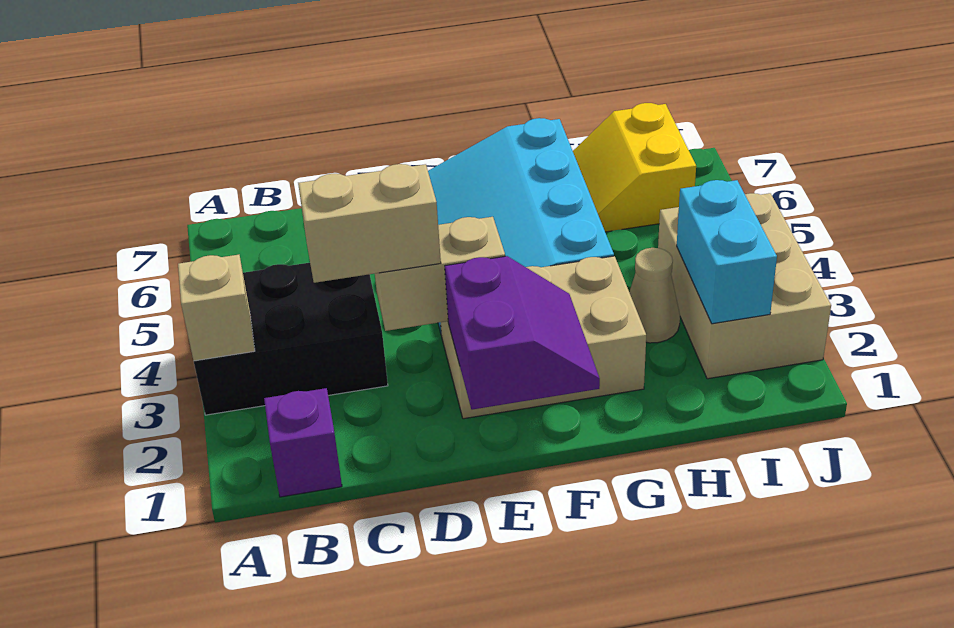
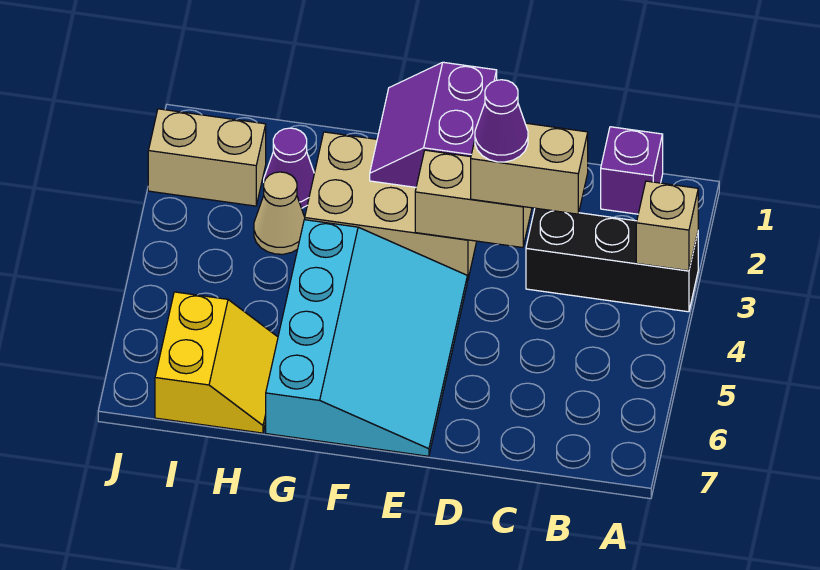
black brick A3:C4 level 1 -> black brick A3:C3 level 1
none -> purple cone D3 level 4
none -> purple cone H2 level 1
tan brick I2:J4 level 1 -> tan brick I2:J2 level 1
cyan brick I2:I3 level 2 -> none

